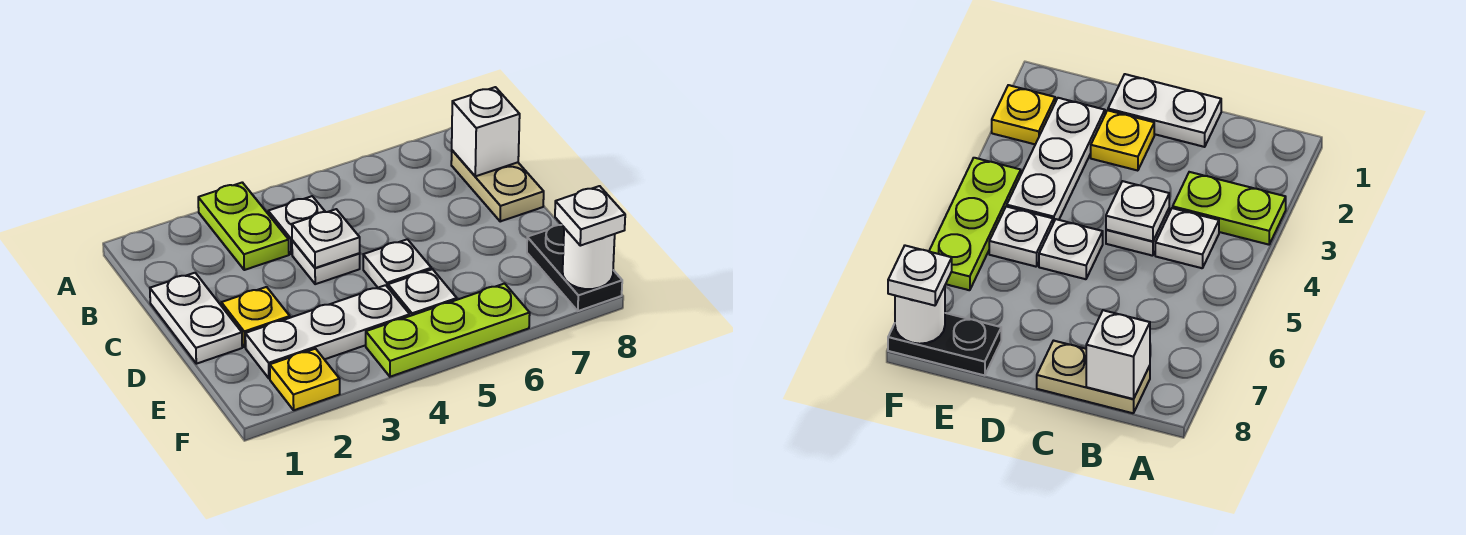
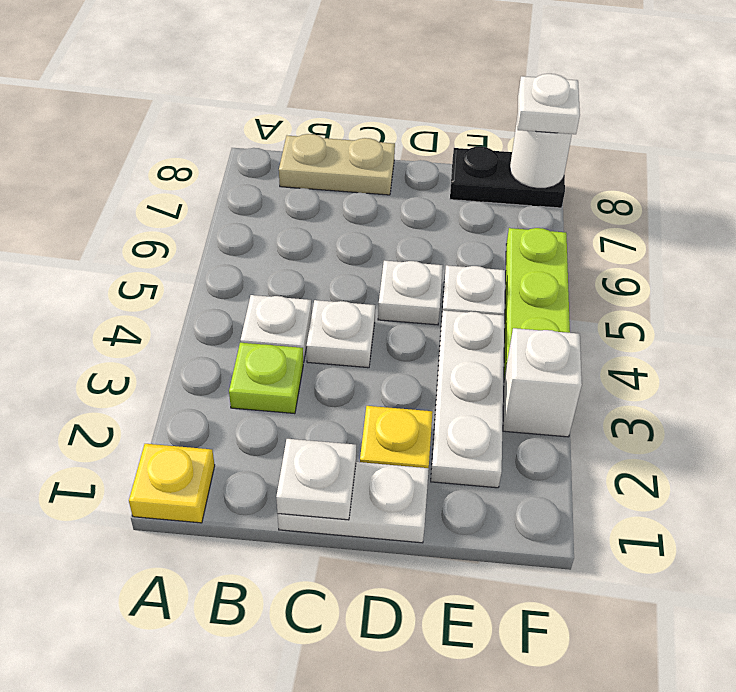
lime plate A3:B3 level 1 -> lime plate B3 level 1
white brick B8 level 2 -> white brick F3 level 1
white plate C4 level 2 -> white plate C1 level 2
yellow plate F2 level 1 -> yellow plate A1 level 1

